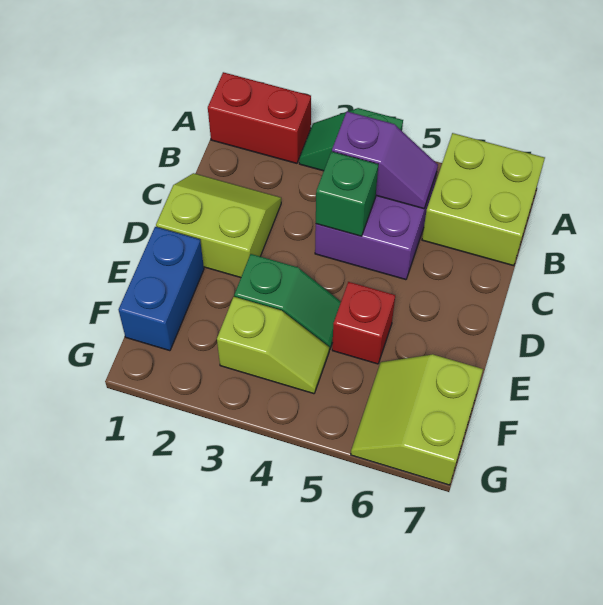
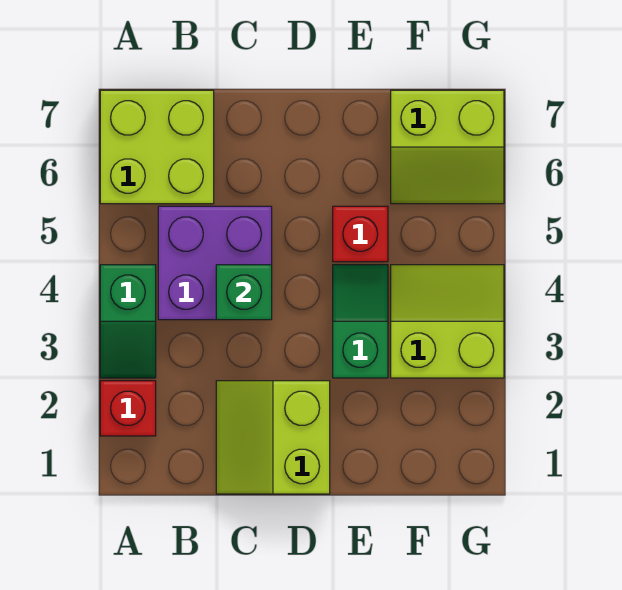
red brick A1:A2 level 1 -> red brick A2 level 1
purple slope B4:B5 level 2 top 4 -> none
blue brick E1:F1 level 1 -> none
lime slope F3:F4 level 1 top 3 -> lime slope F3:G4 level 1 top 3

